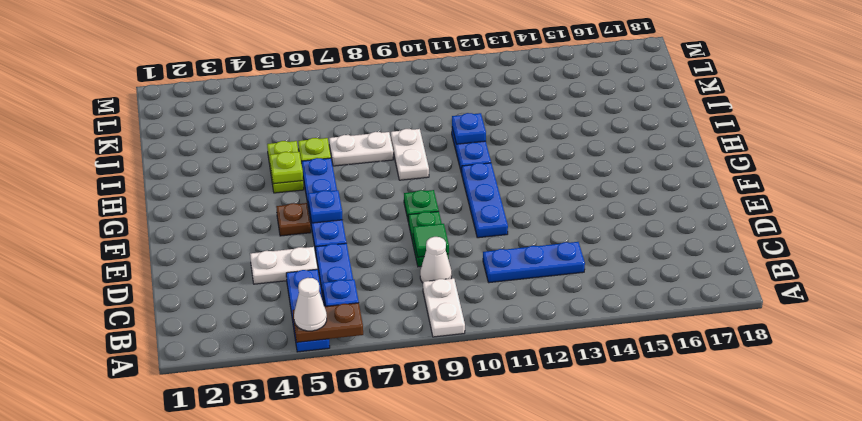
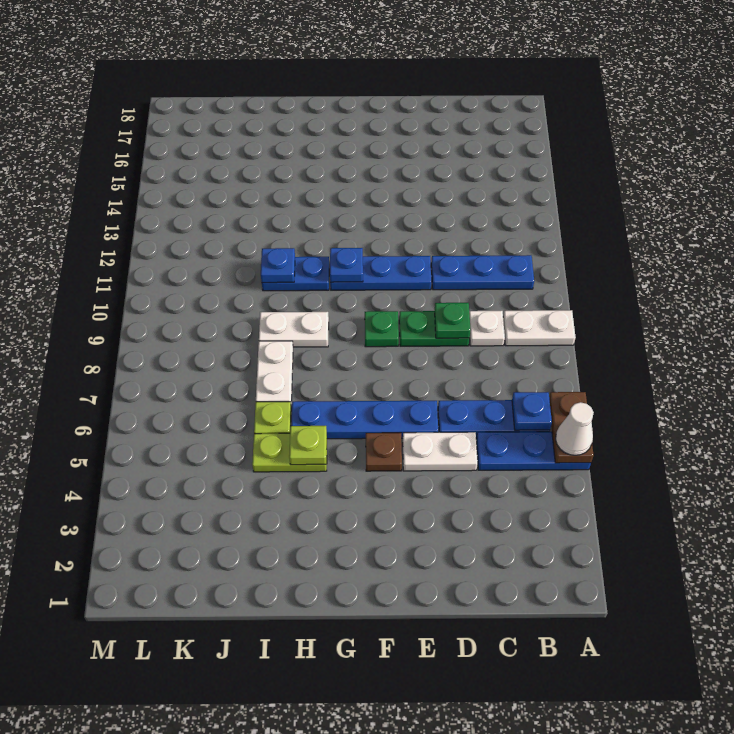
white cone C9 level 1 -> white plate C9 level 1
blue plate C11:C13 level 1 -> blue plate B11:D11 level 1
white plate D4:D5 level 1 -> white plate D5:E5 level 1
green tile D9 level 2 -> green plate D9 level 2
blue plate F6 level 2 -> blue plate G11 level 2

